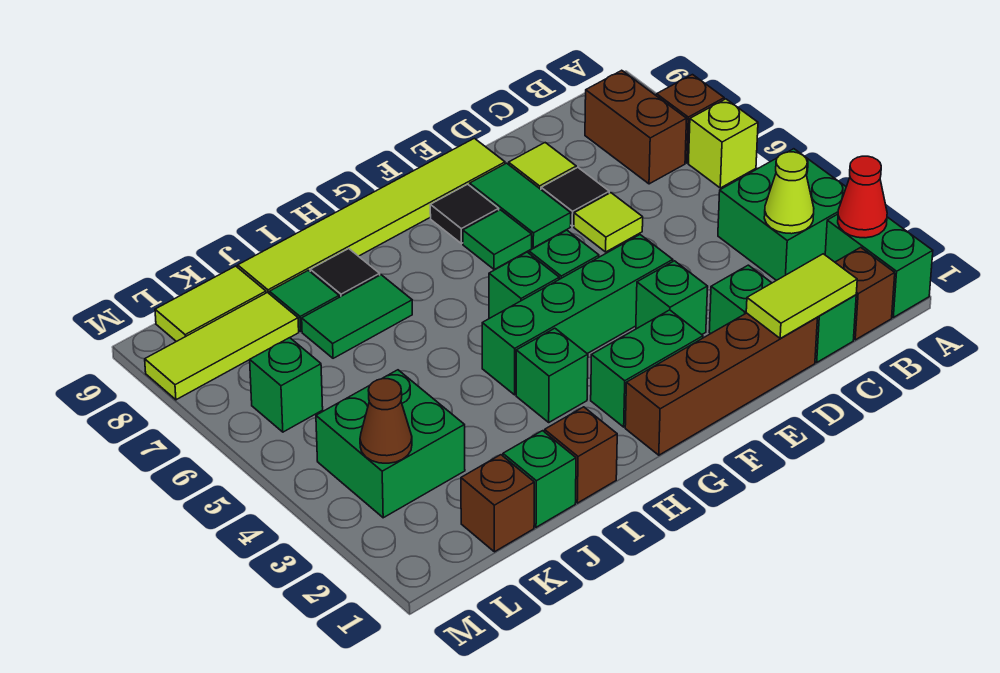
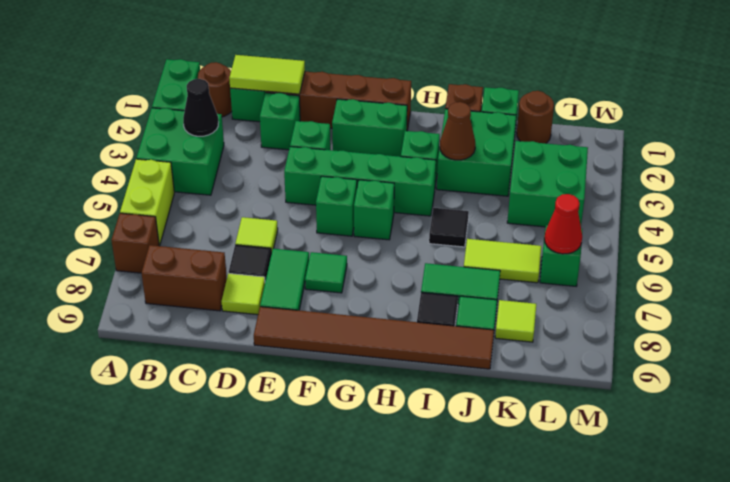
red cone A2 level 2 -> red cone L6 level 2
lime brick A6 level 1 -> lime brick A5:A6 level 1
brown brick B1 level 1 -> brown round brick B1 level 1
lime cone B3 level 2 -> black cone B3 level 2
brown brick B7:B8 level 1 -> brown brick B8:C8 level 1
lime tile E9:J9 level 1 -> brown tile E9:J9 level 1
black tile F8 level 1 -> black tile I5 level 1
none -> green brick I2:J3 level 1
brown brick K1 level 1 -> brown round brick K1 level 1
lime tile K8:M8 level 1 -> lime tile K8 level 1
lime tile K9:L9 level 1 -> lime tile J6:K6 level 1
brown cone L3 level 2 -> brown cone I3 level 2

